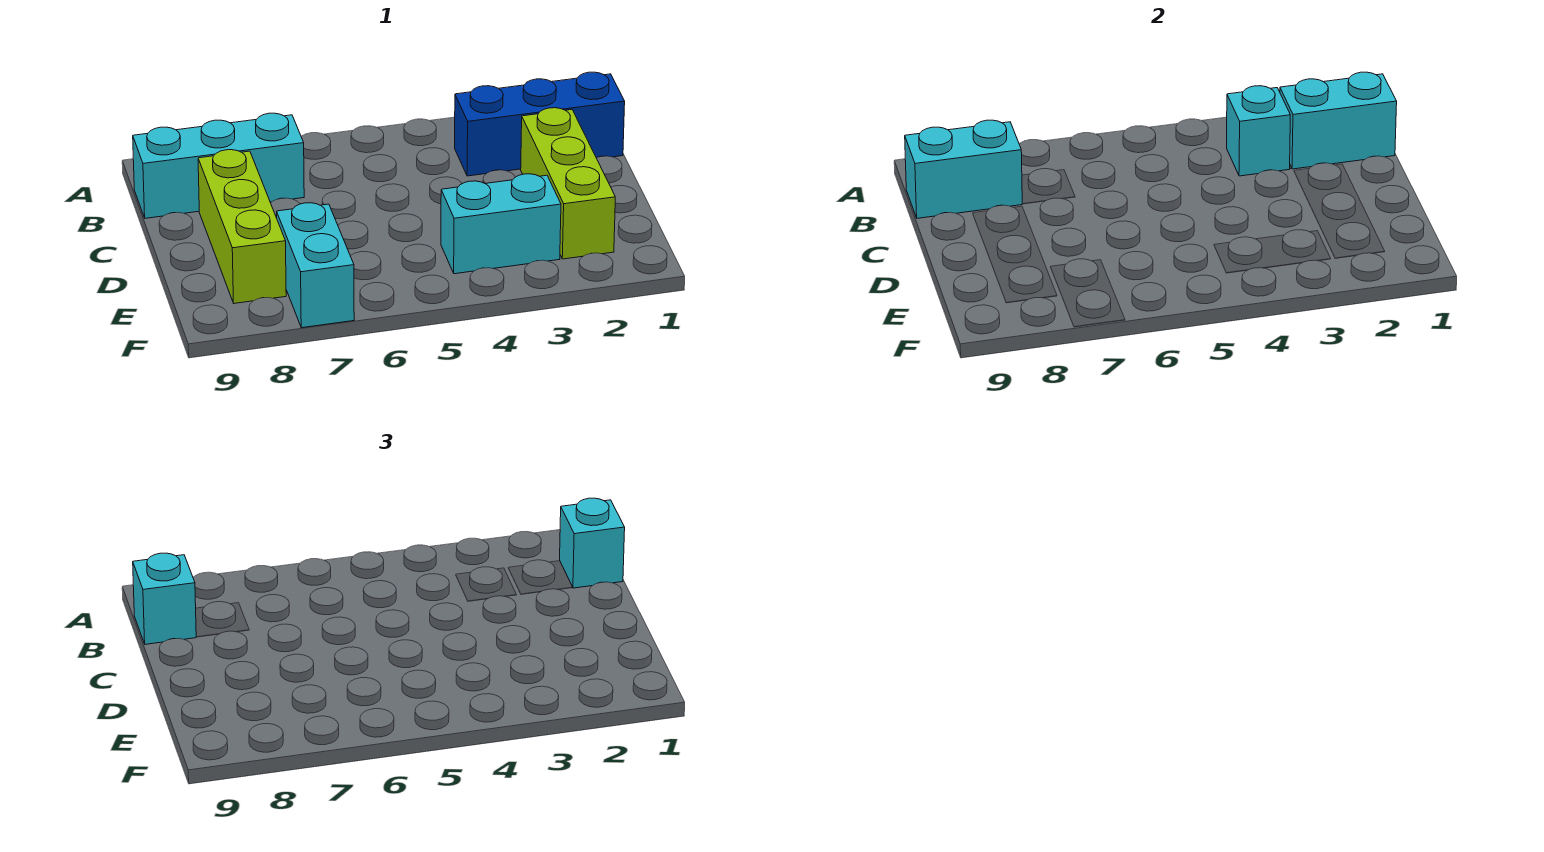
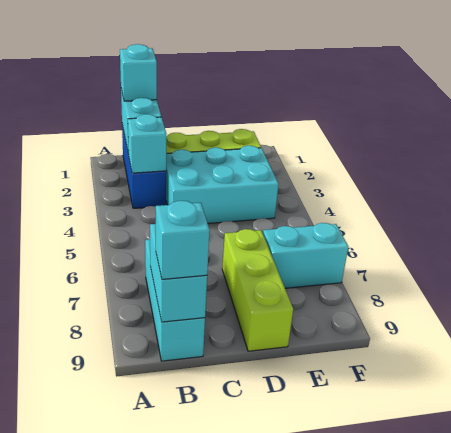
lime brick C8:E8 level 1 -> lime brick D7:D9 level 1
cyan brick E3:E4 level 1 -> cyan brick C3:E4 level 1

